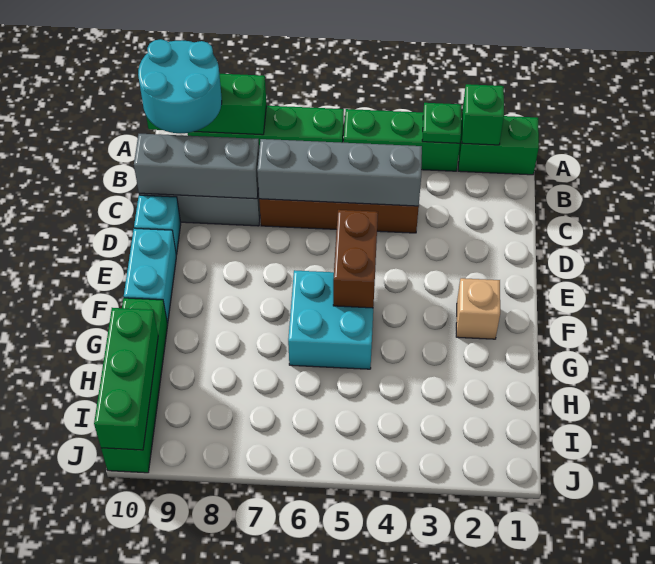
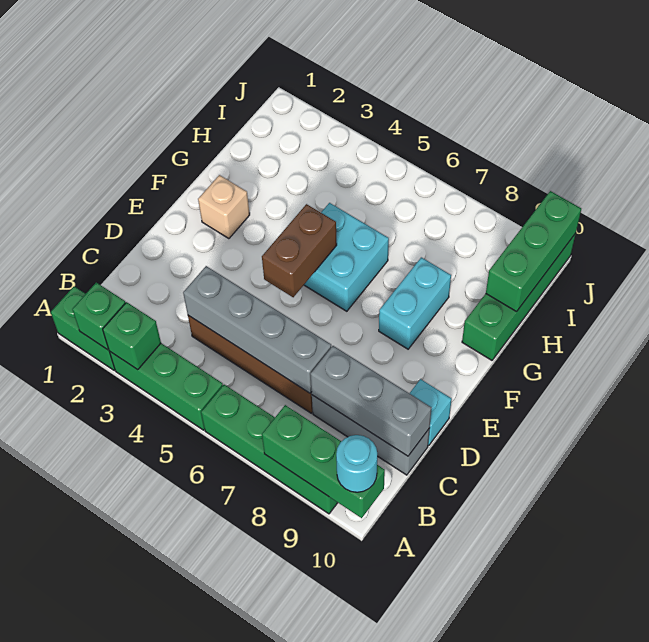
green plate A3 level 2 -> green brick A3 level 2
cyan round brick A9:B10 level 3 -> cyan round brick A10 level 3
cyan brick E10:F10 level 1 -> cyan brick F8:G8 level 1

